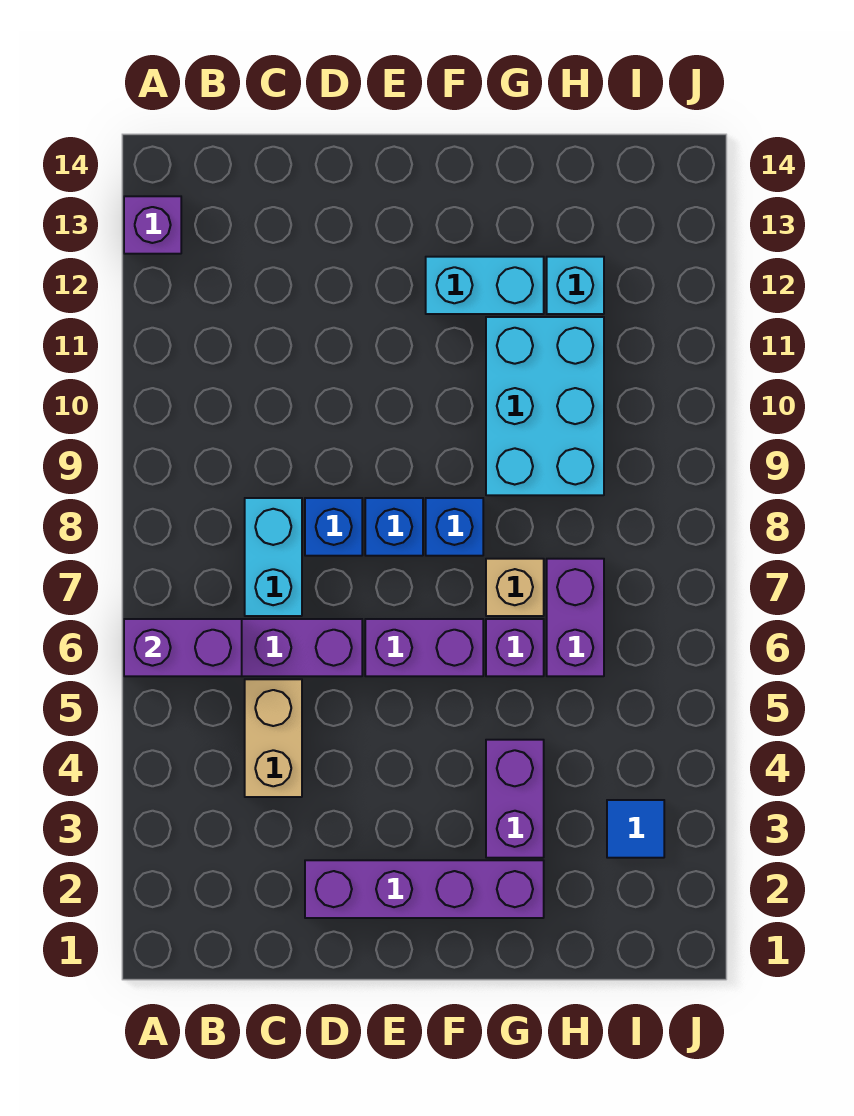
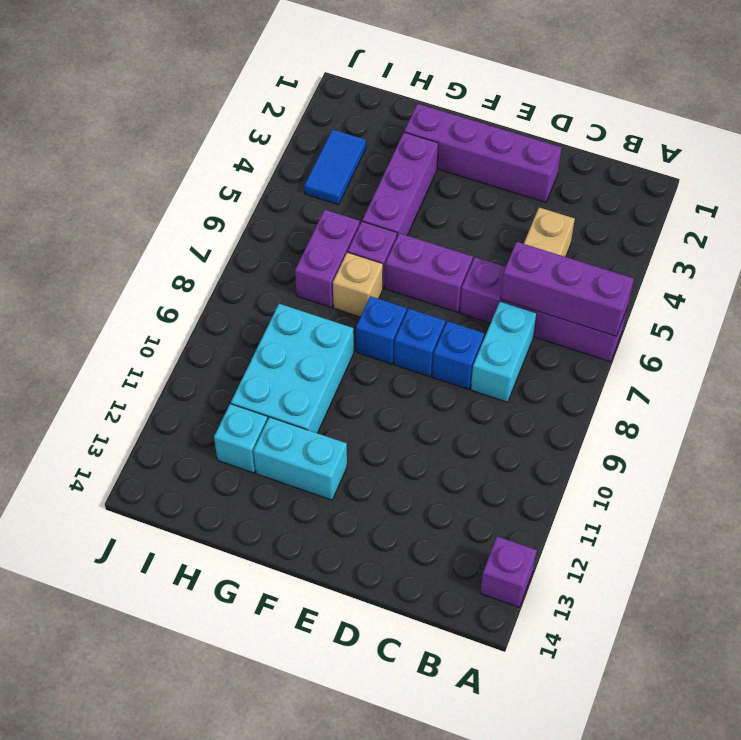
purple brick A6:B6 level 2 -> purple brick A6:C6 level 2
purple brick G3:G4 level 1 -> purple brick G3:G5 level 1
blue tile I3 level 1 -> blue tile I3:I4 level 1

